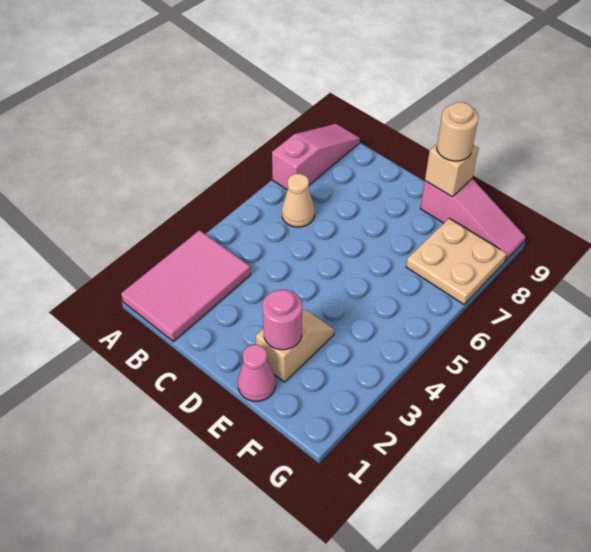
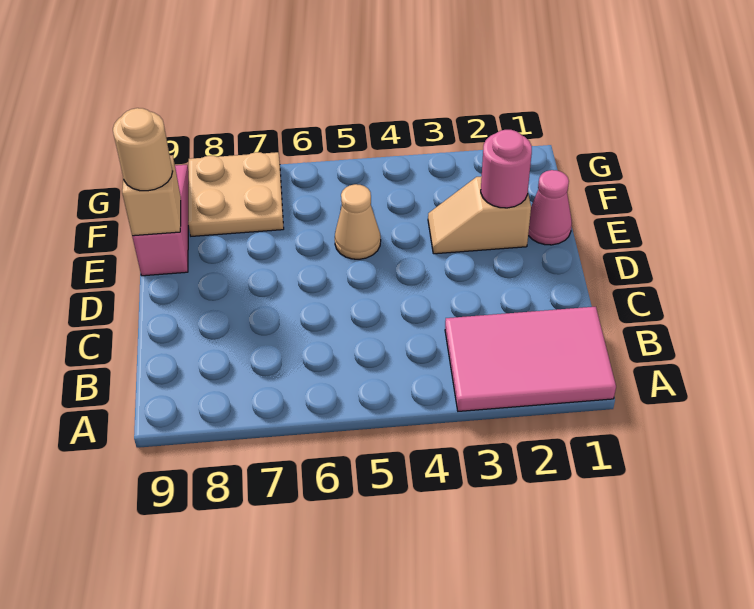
pink slope A7:A9 level 1 top 7 -> none
tan cone B6 level 1 -> tan cone E5 level 1

